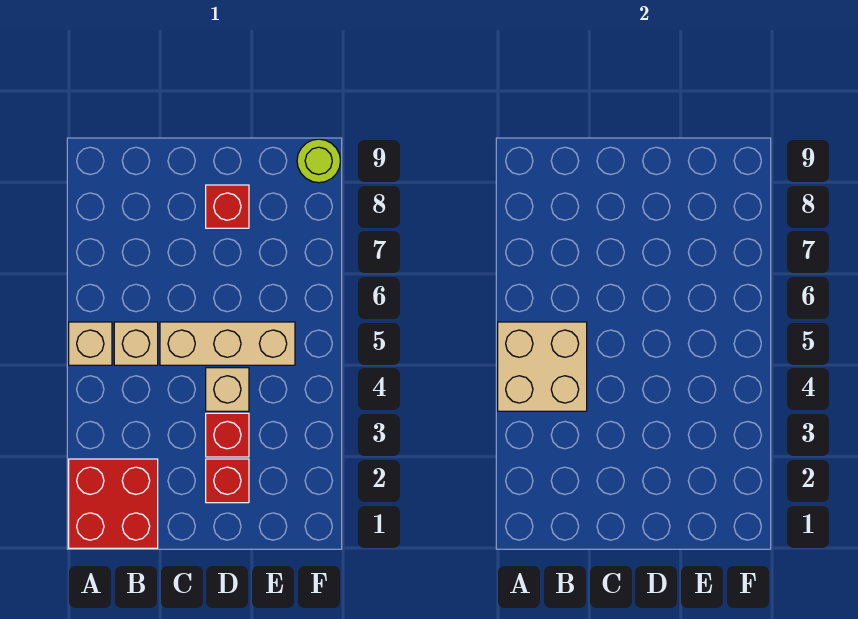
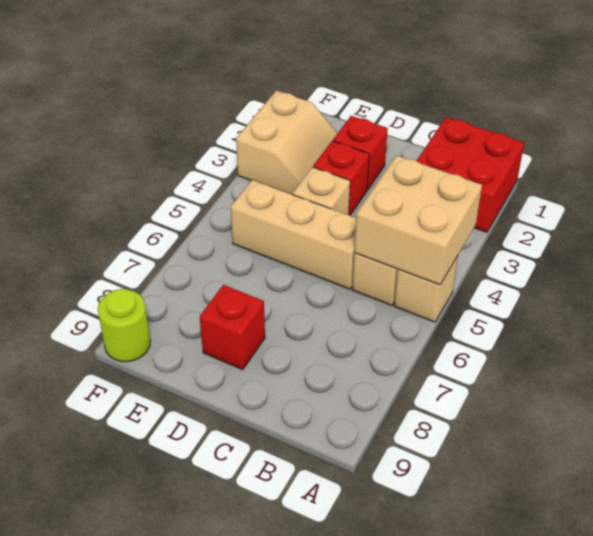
none -> tan slope E2:F3 level 1 top F

